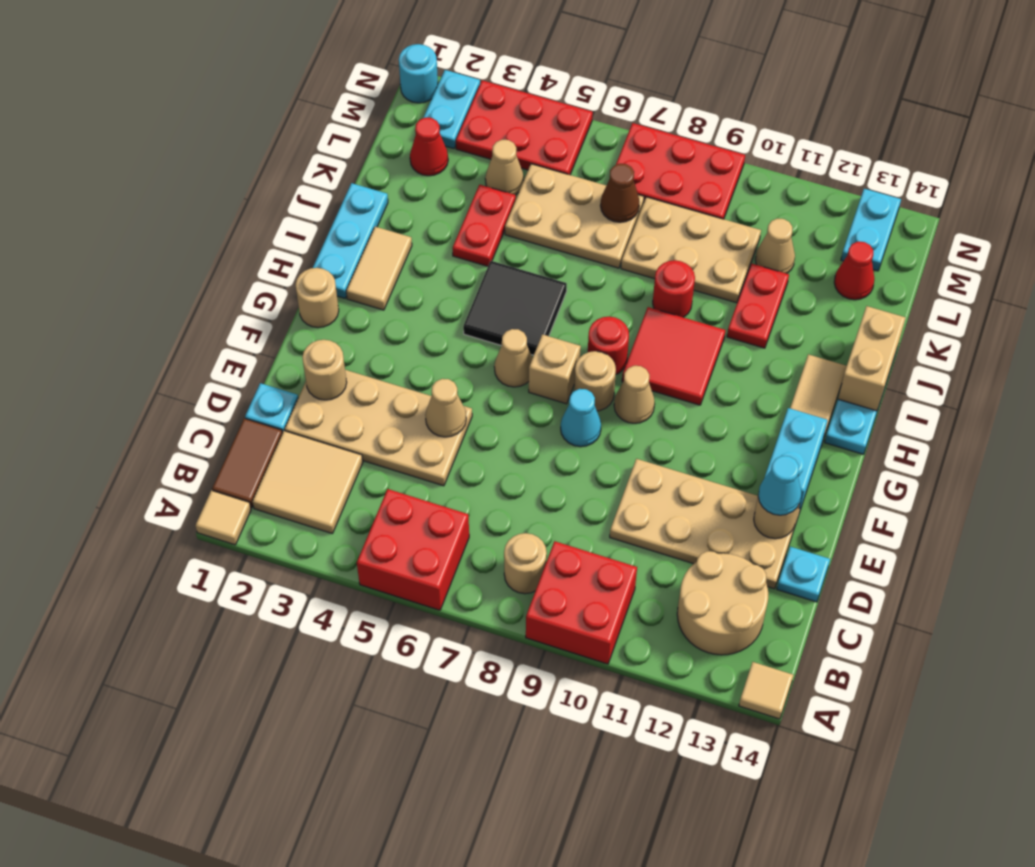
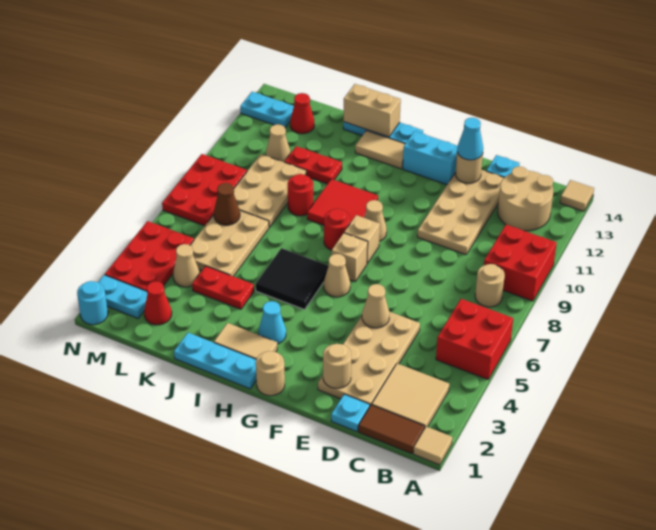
cyan cone F8 level 1 -> cyan cone H3 level 1
tan round brick G8 level 1 -> tan brick G8 level 1

